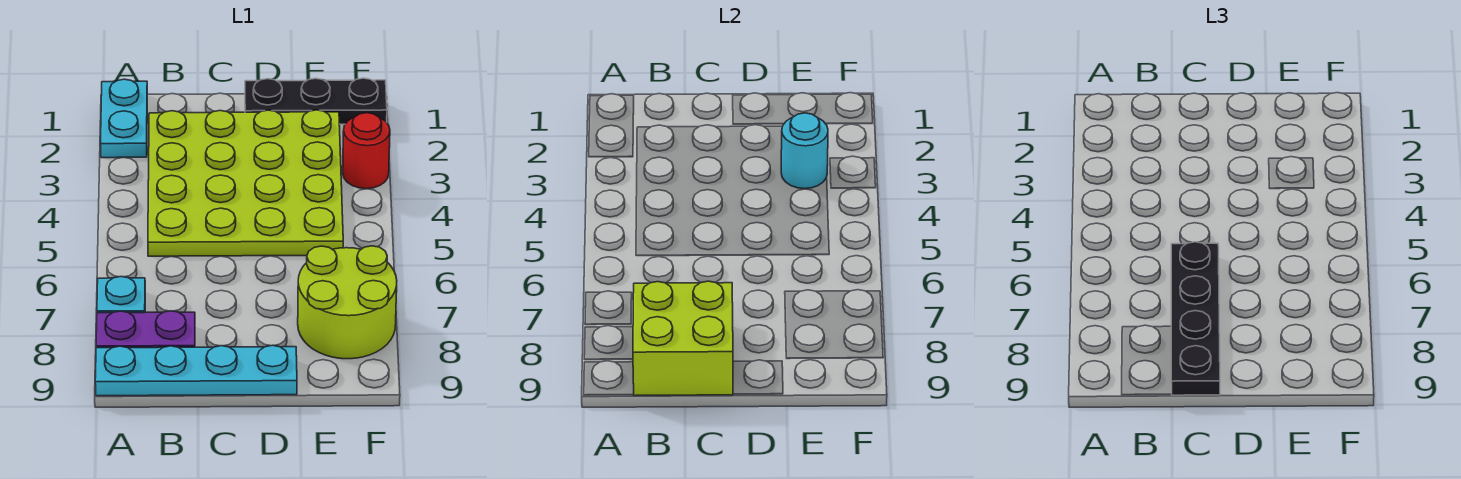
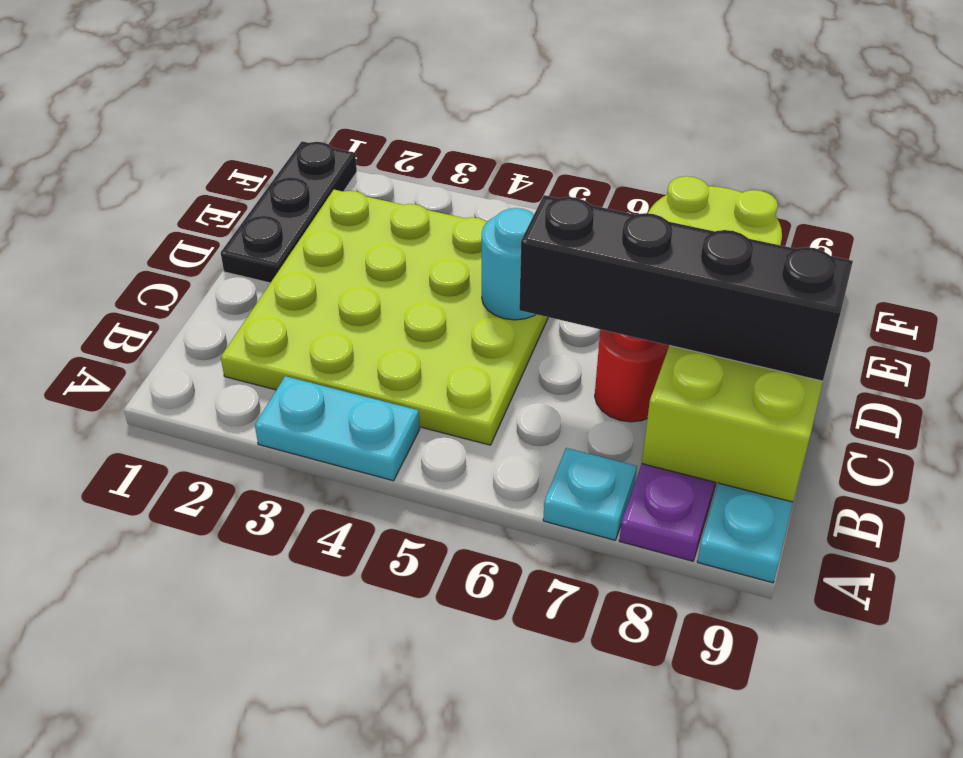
cyan plate A1:A2 level 1 -> cyan plate A3:A4 level 1
black plate C6:C9 level 3 -> black brick C6:C9 level 3
cyan round brick E3 level 2 -> cyan round brick D5 level 2
red round brick F3 level 1 -> red round brick C7 level 1

